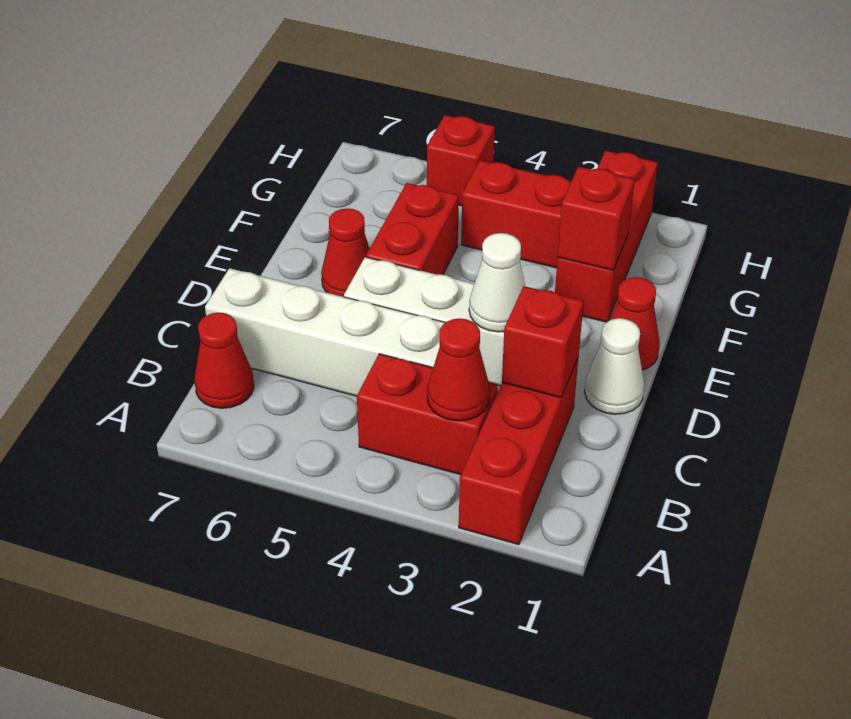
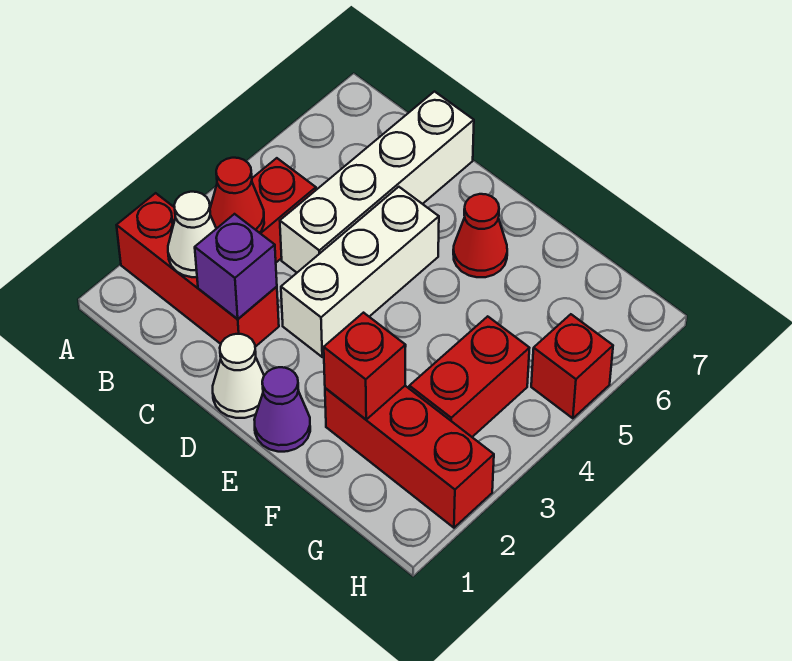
red cone B7 level 1 -> none
red brick C2 level 2 -> purple brick C2 level 2
white cone D3 level 2 -> white cone B2 level 2
red cone E1 level 1 -> purple cone E1 level 1
red brick E5:F5 level 1 -> none

